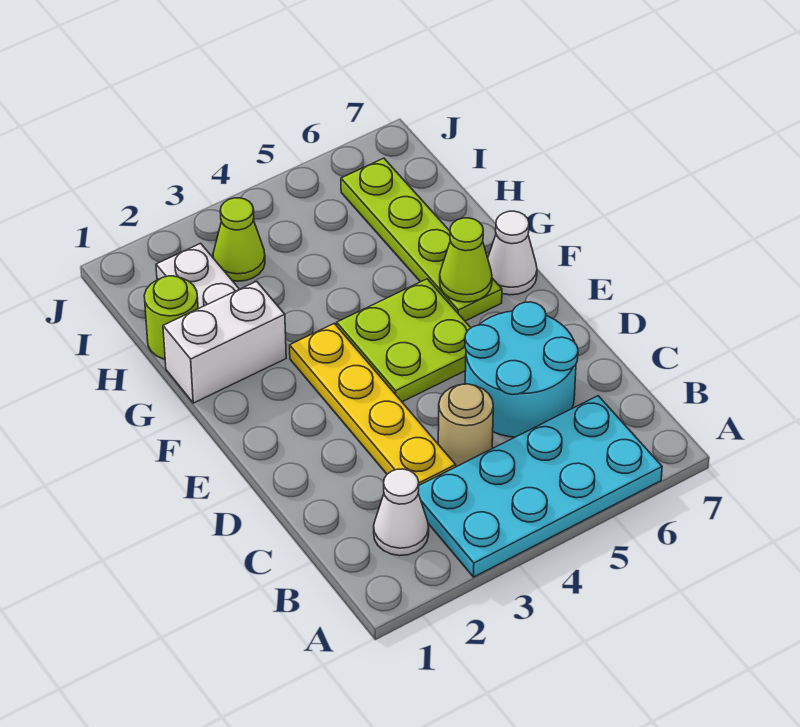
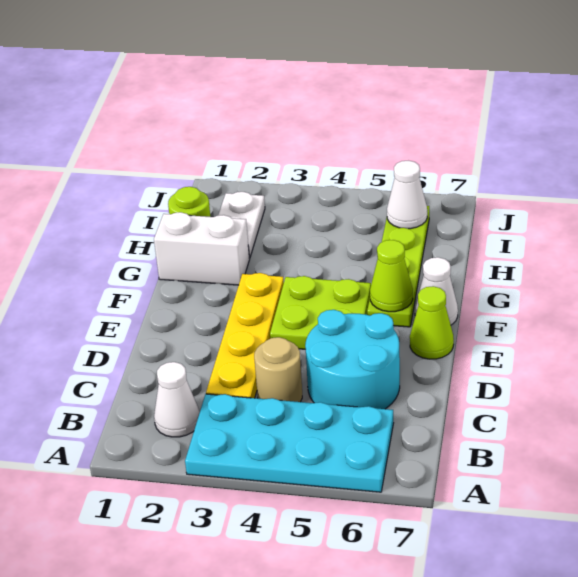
lime cone I3 level 1 -> lime cone E7 level 1
none -> white cone I6 level 2

